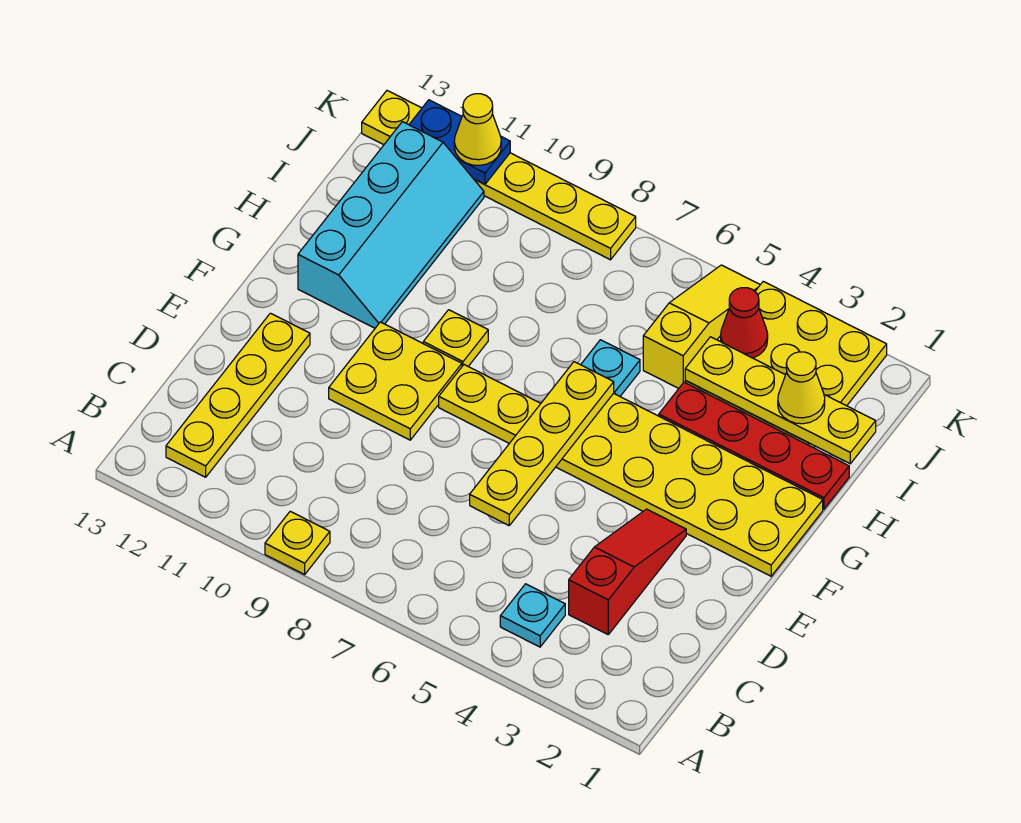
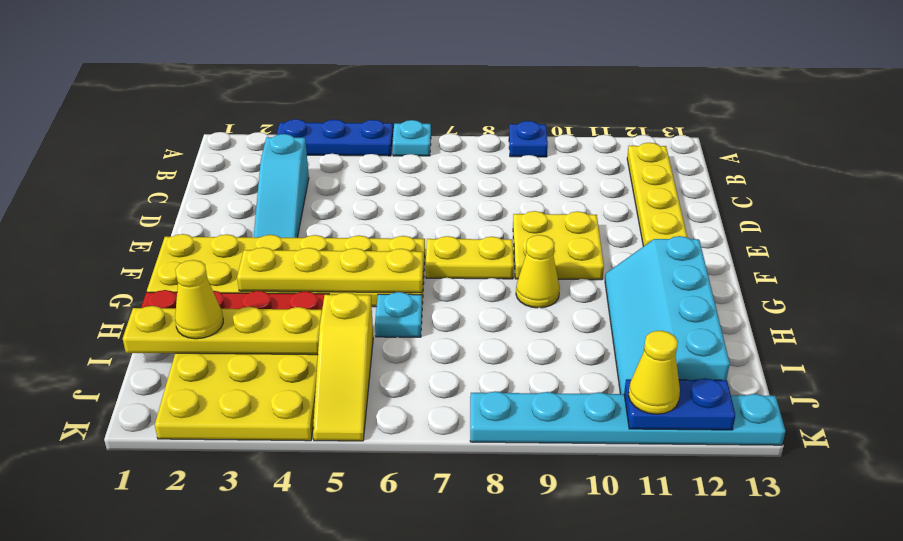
none -> blue plate A3:A5 level 1
yellow plate A9 level 1 -> blue plate A9 level 1
cyan plate B4 level 1 -> cyan plate A6 level 1
red slope C3:E3 level 1 top C -> cyan slope C3:E3 level 1 top C
yellow plate D6:G6 level 2 -> yellow plate G3:G6 level 2
yellow plate G9 level 1 -> yellow cone G9 level 1
red cone J4 level 2 -> none
yellow plate K8:K13 level 1 -> cyan plate K8:K13 level 1

